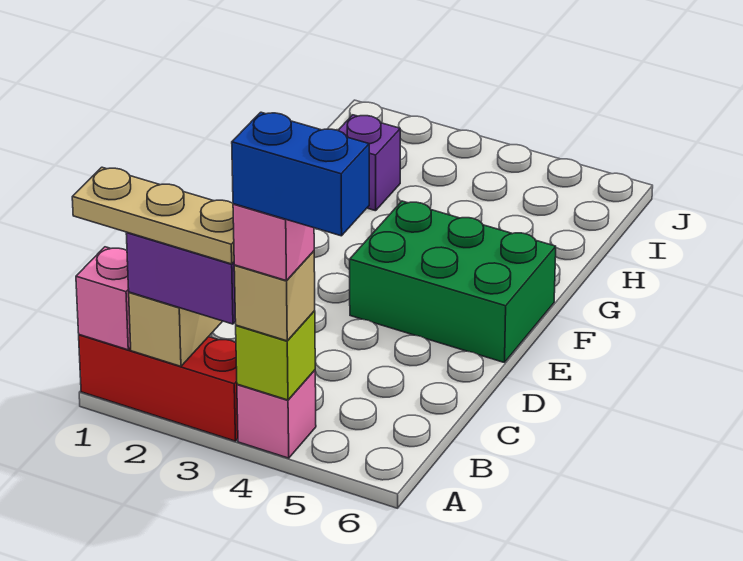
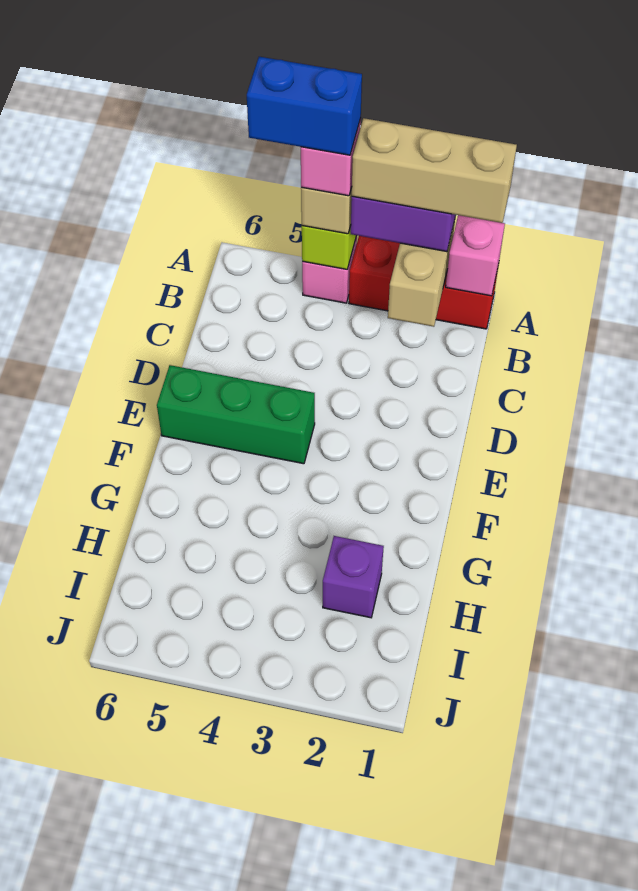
tan plate A1:A3 level 4 -> tan brick A1:A3 level 4
green brick E4:F6 level 1 -> green brick E4:E6 level 1

